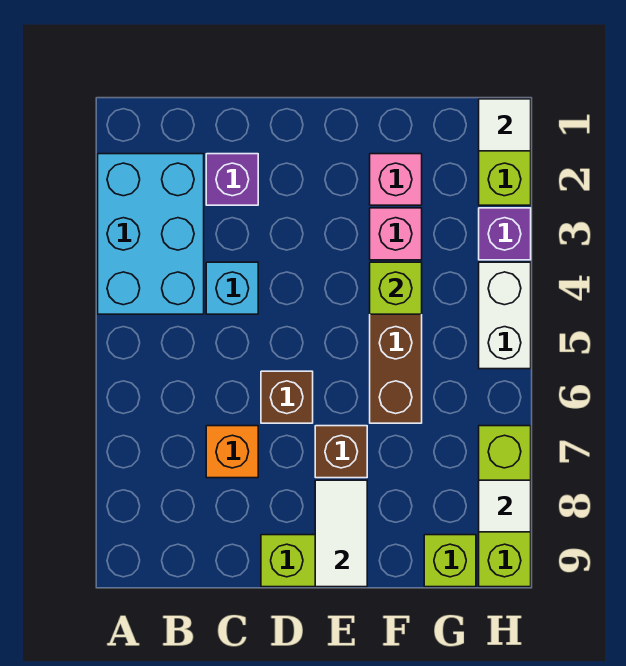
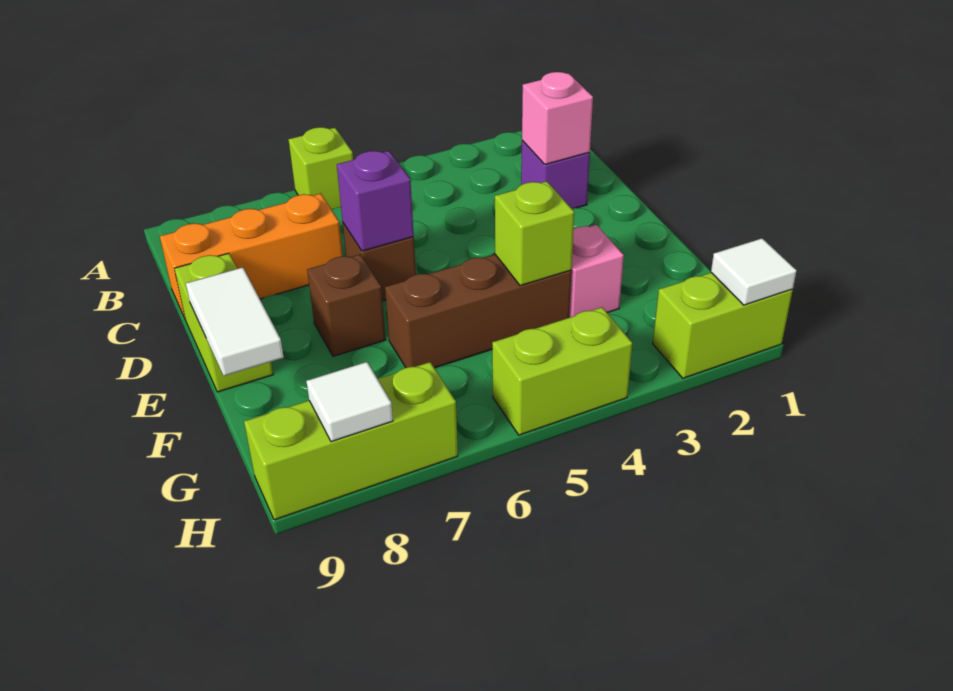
cyan brick A2:B4 level 1 -> none
cyan brick C4 level 1 -> none
orange brick C7 level 1 -> orange brick C7:C9 level 1
white tile E8:E9 level 2 -> white tile E9:F9 level 2
pink brick F2 level 1 -> pink brick C2 level 2
lime brick G9 level 1 -> lime brick A6 level 1
purple brick H3 level 1 -> purple brick D6 level 2
white brick H4:H5 level 1 -> lime brick H4:H5 level 1

